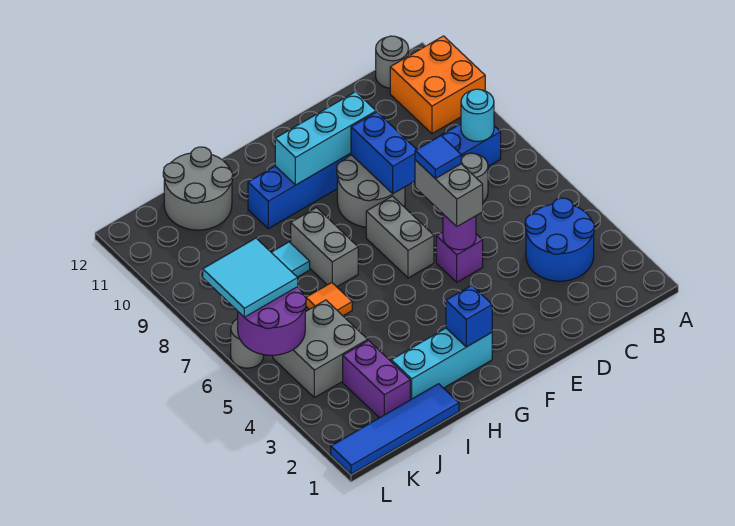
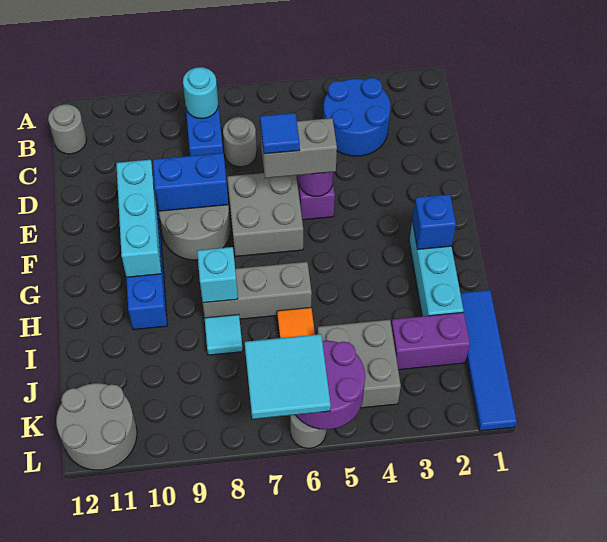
orange brick A10:B11 level 1 -> none
grey brick F6:F7 level 1 -> grey brick E6:F7 level 1
grey brick H7:H8 level 1 -> grey brick H6:H8 level 1
none -> cyan brick H8 level 2
grey round brick I11:J12 level 1 -> grey round brick K11:L12 level 1

